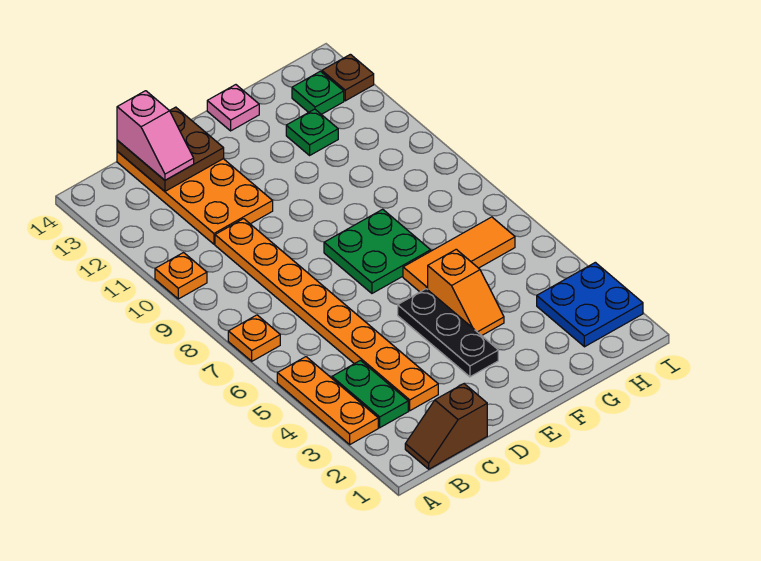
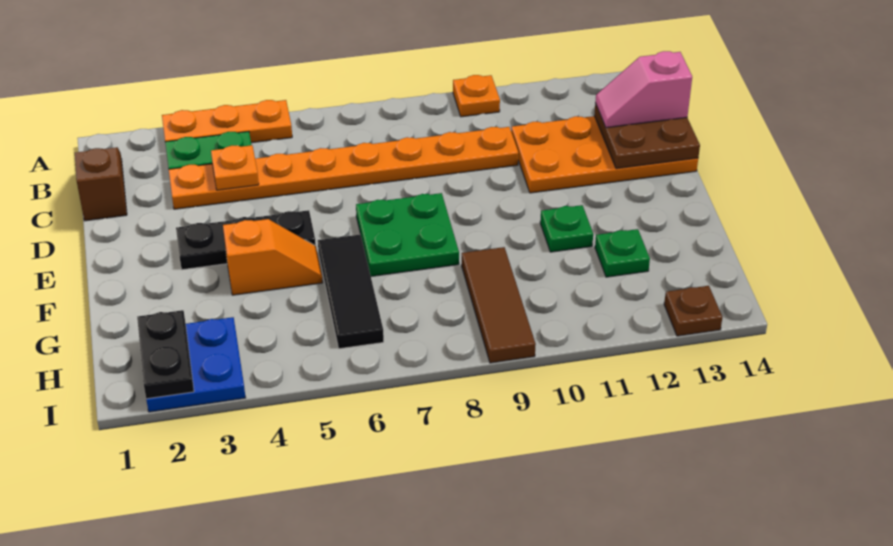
orange plate A7 level 1 -> orange plate C4 level 2
orange slope F4:F5 level 1 top 5 -> orange slope F4:F5 level 1 top 4
orange tile F6:H6 level 1 -> black tile F6:H6 level 1
pink plate F14 level 1 -> none
none -> brown tile G9:I9 level 1
none -> black plate H2:I2 level 2
green plate H13 level 1 -> green plate F11 level 1

